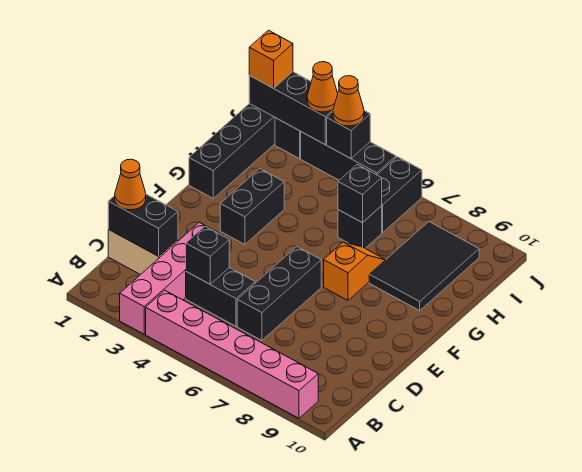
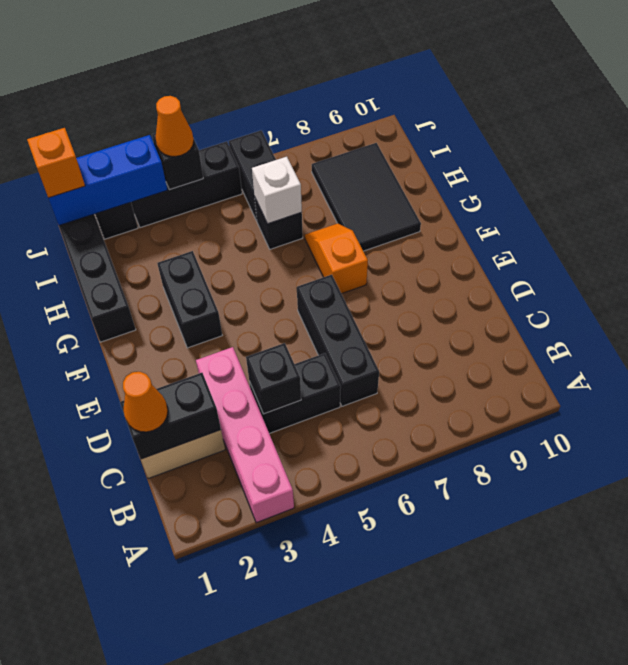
pink brick A4:A9 level 1 -> none
black brick H6 level 2 -> white brick H6 level 2
black brick J1:J3 level 2 -> blue brick J1:J3 level 2
orange cone J3 level 3 -> none

